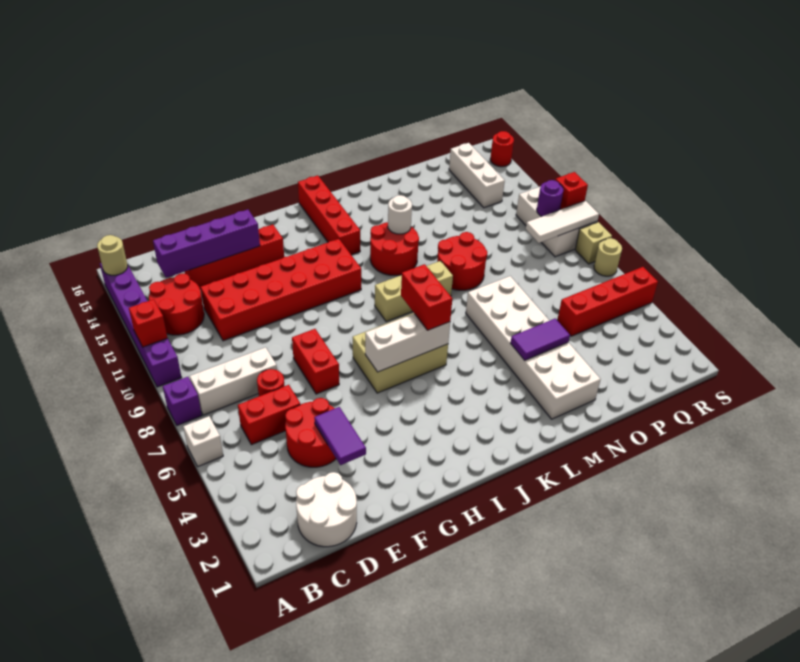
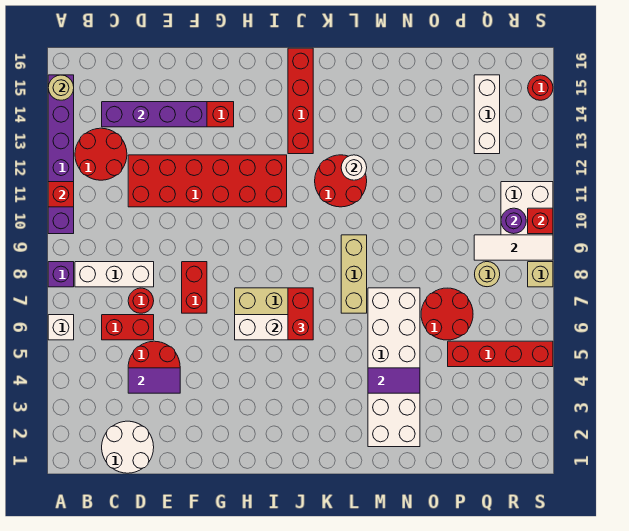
purple tile E3:E4 level 2 -> purple tile D4:E4 level 2
tan brick J9:L9 level 1 -> tan brick L7:L9 level 1
red round brick M9:N10 level 1 -> red round brick O6:P7 level 1
tan round brick S7 level 1 -> tan round brick Q8 level 1

